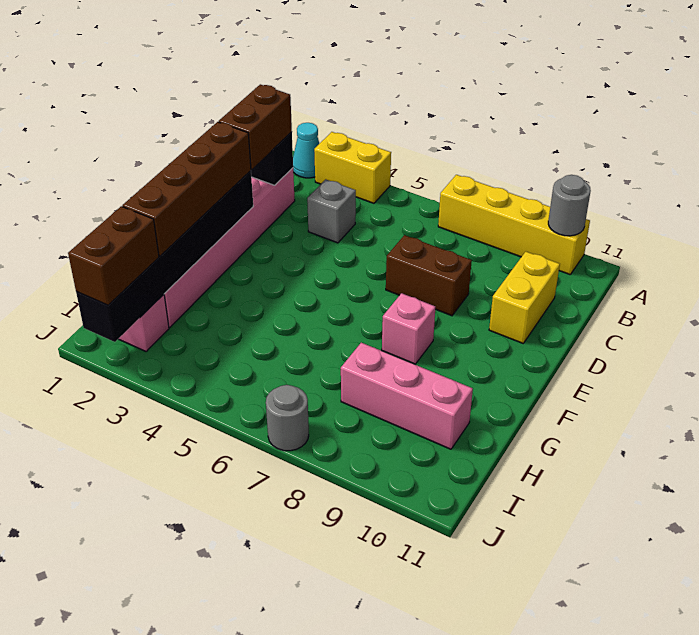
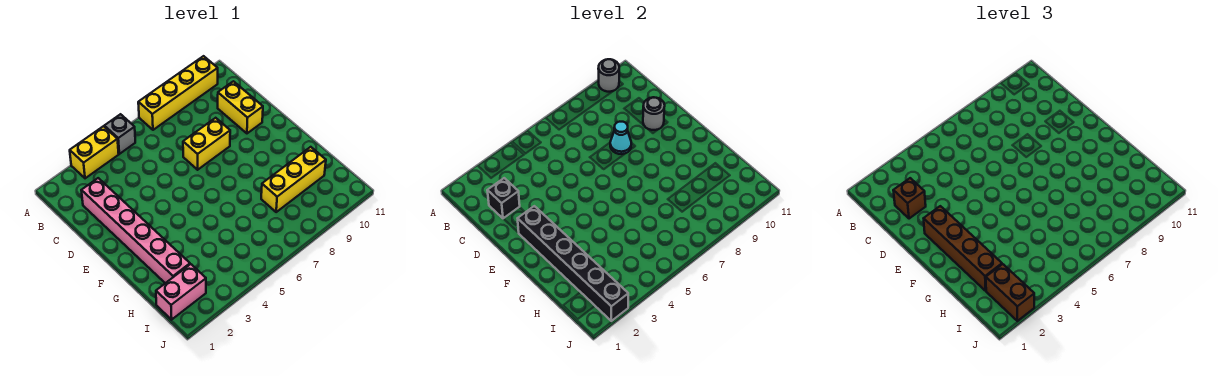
cyan cone A2 level 1 -> cyan cone D8 level 2
brown brick C2:D2 level 3 -> brown brick C2 level 3
grey brick C4 level 1 -> grey brick A5 level 1
brown brick D7:D8 level 1 -> yellow brick D7:D8 level 1
pink brick F8 level 1 -> none
pink brick H8:H10 level 1 -> yellow brick H8:H10 level 1
grey round brick J7 level 1 -> grey round brick D10 level 2

